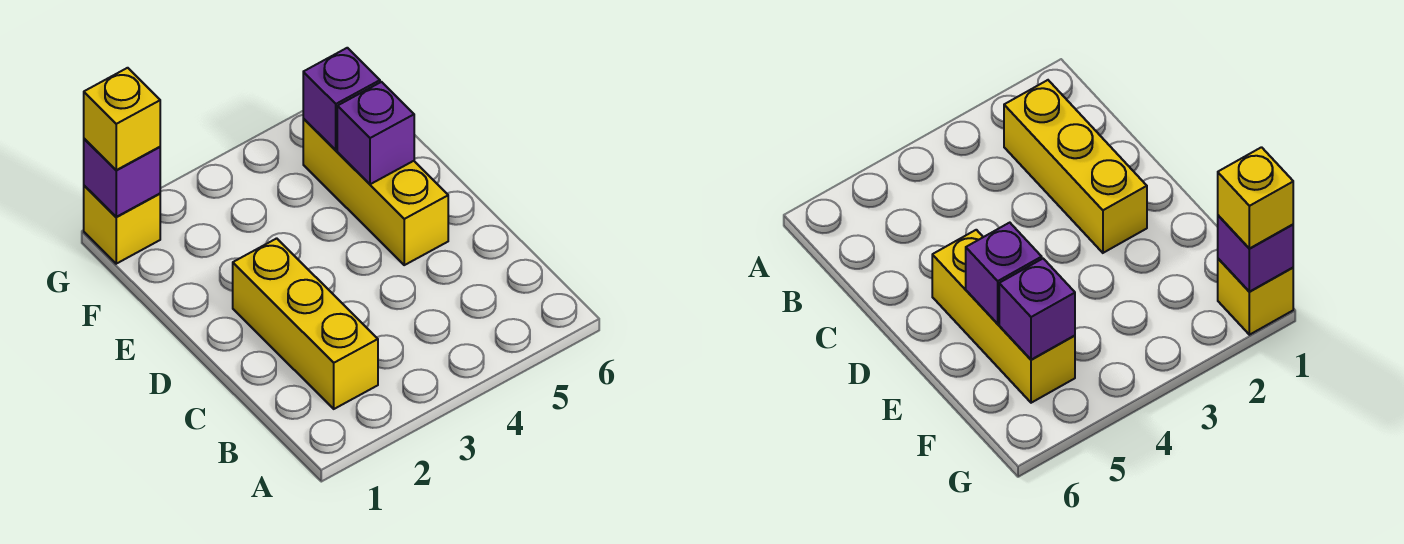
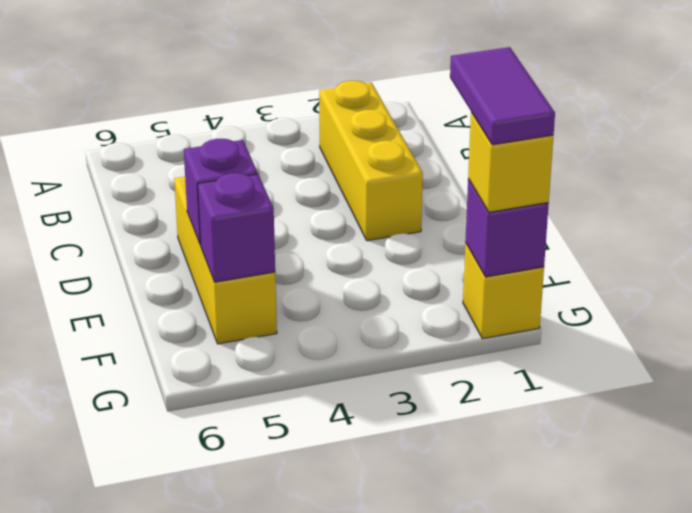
none -> purple tile F1:G1 level 4

